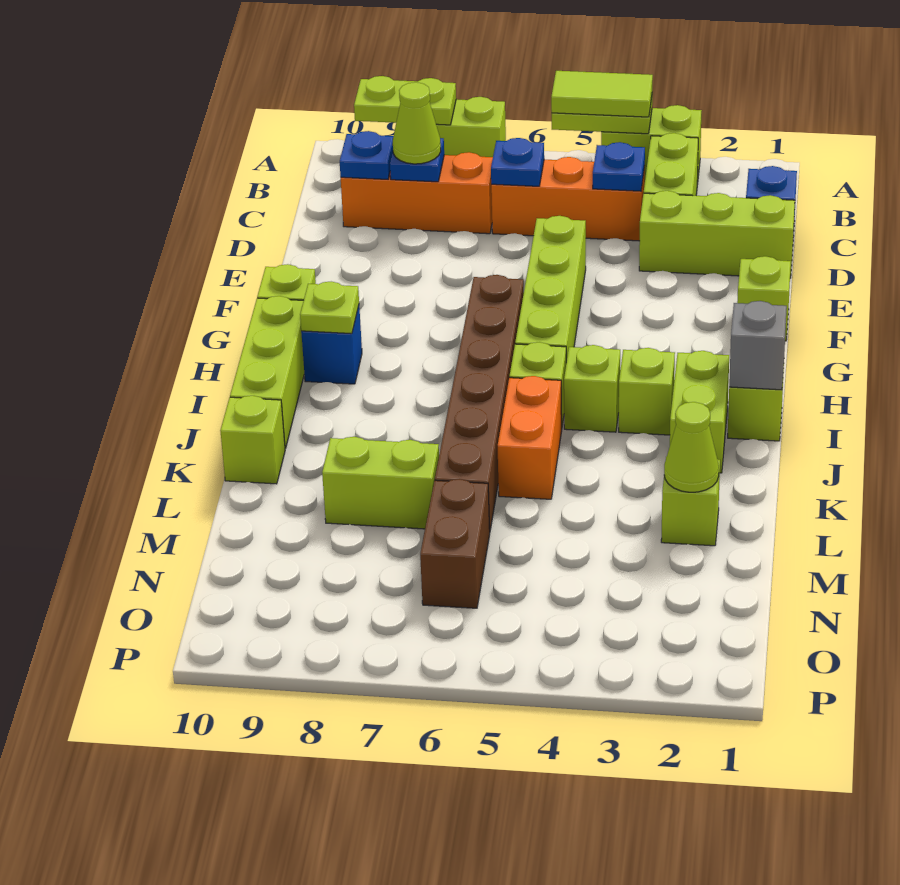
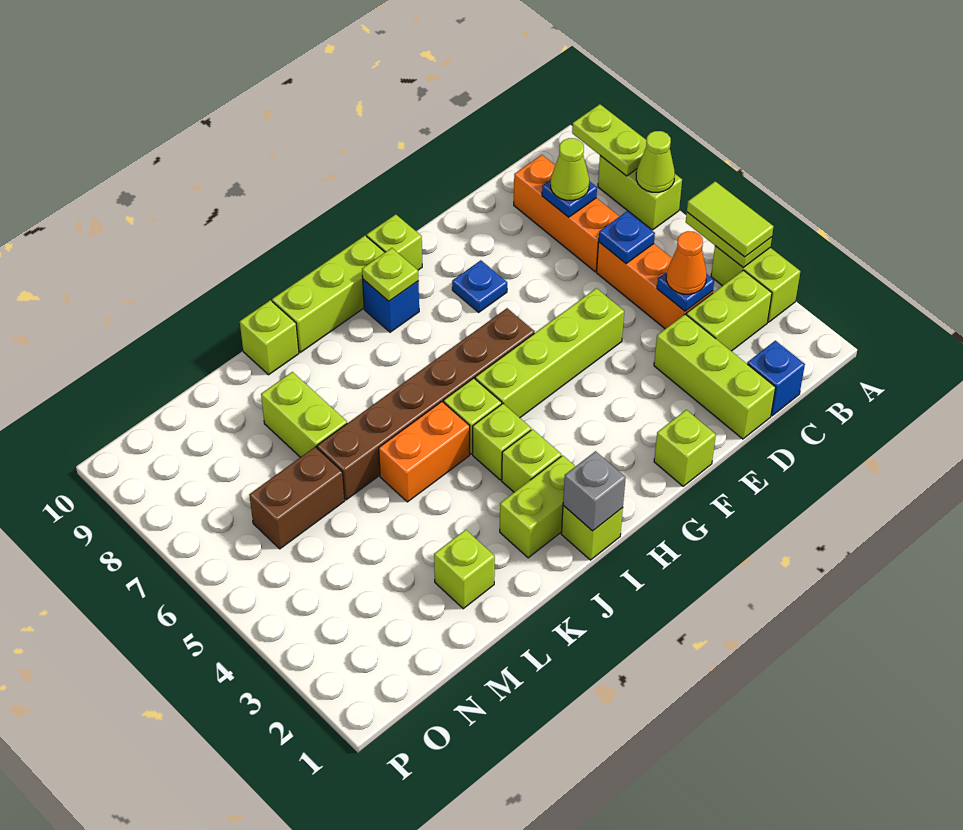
none -> orange cone C4 level 3
blue plate C9 level 2 -> blue plate F8 level 1
lime cone L2 level 2 -> lime cone A7 level 2

